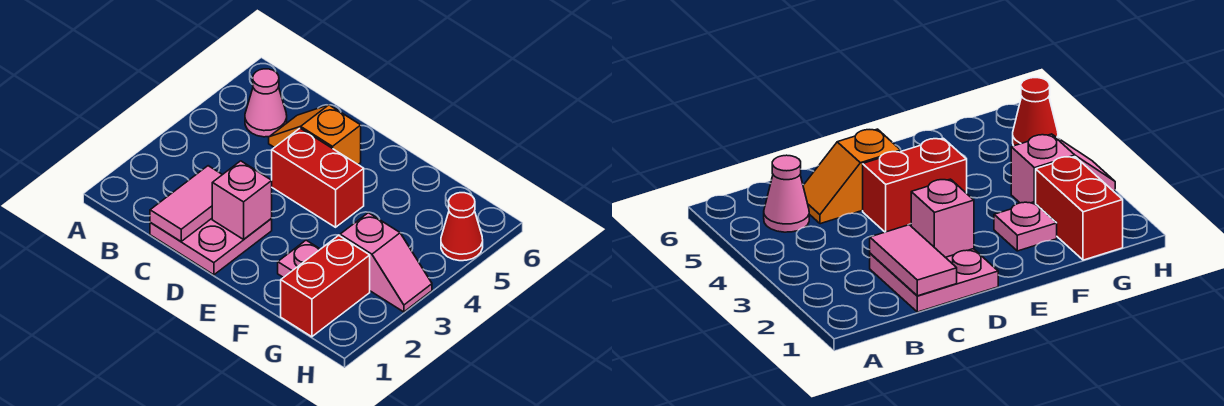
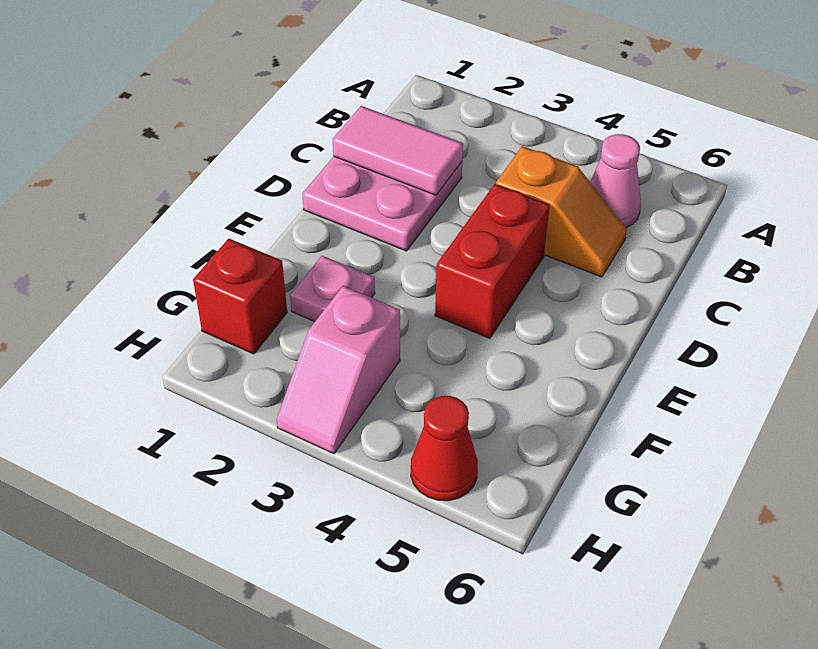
orange slope C5:D5 level 1 top D -> orange slope C4:C5 level 1 top 4
pink brick D2 level 2 -> none
red brick G1:G2 level 1 -> red brick G1 level 1

